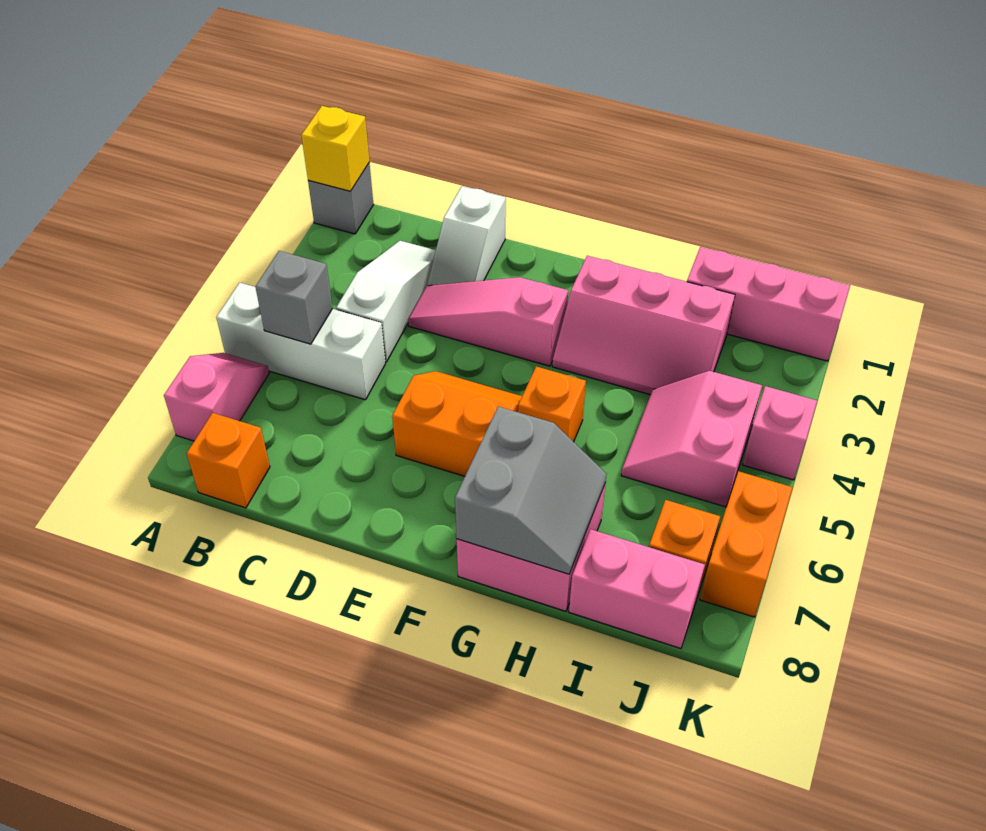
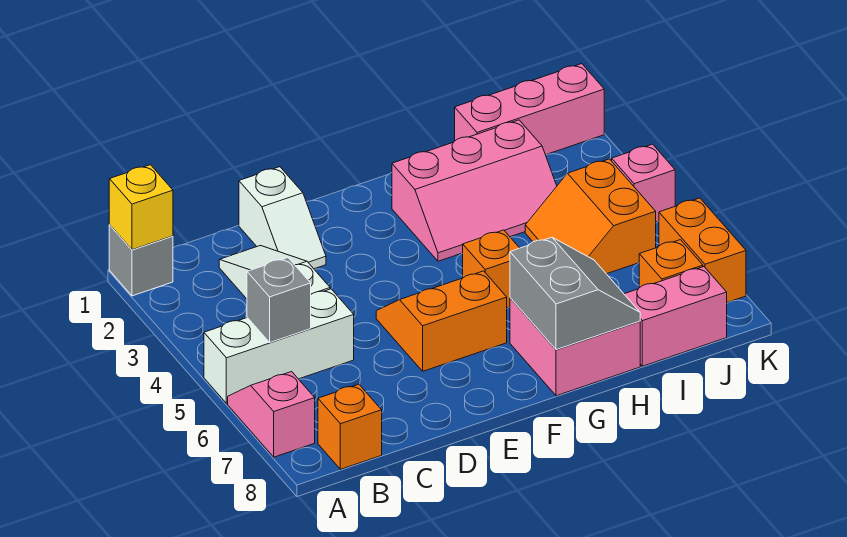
pink slope D3:F3 level 1 top F -> none
pink slope I4:J5 level 1 top J -> orange slope I4:J5 level 1 top J

